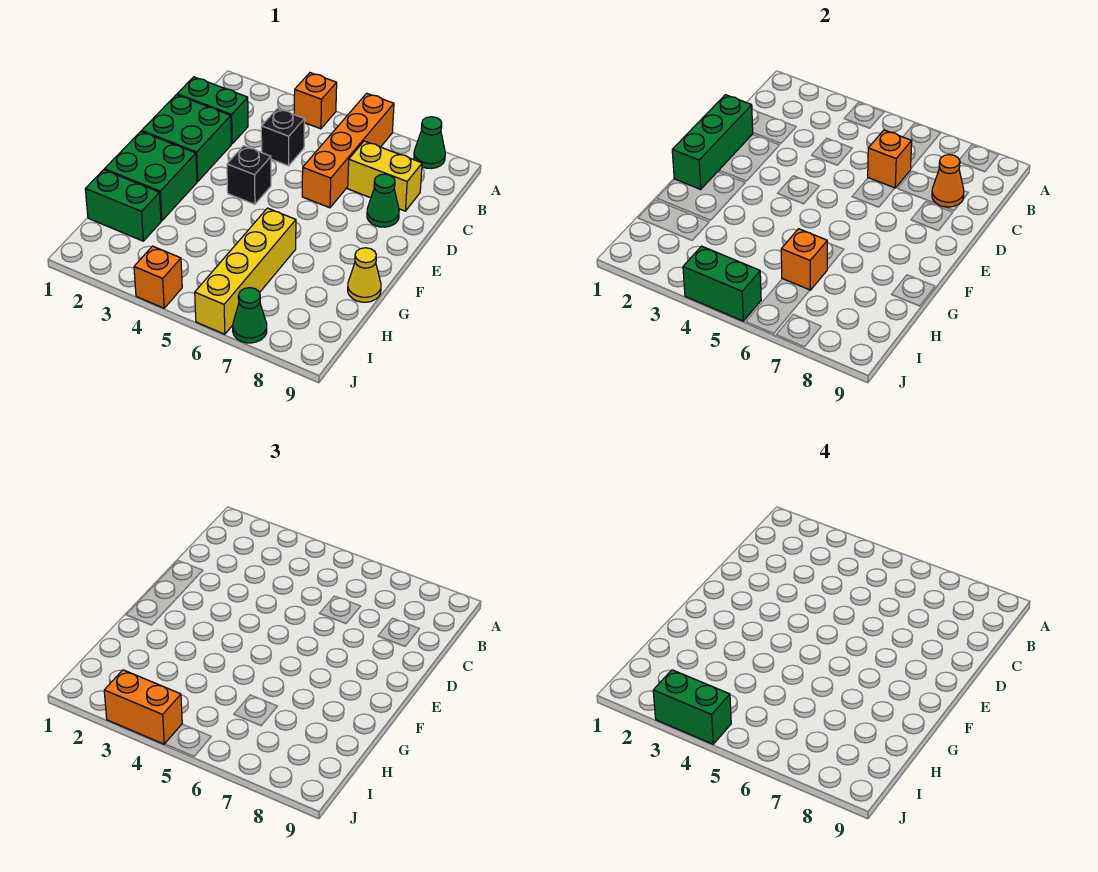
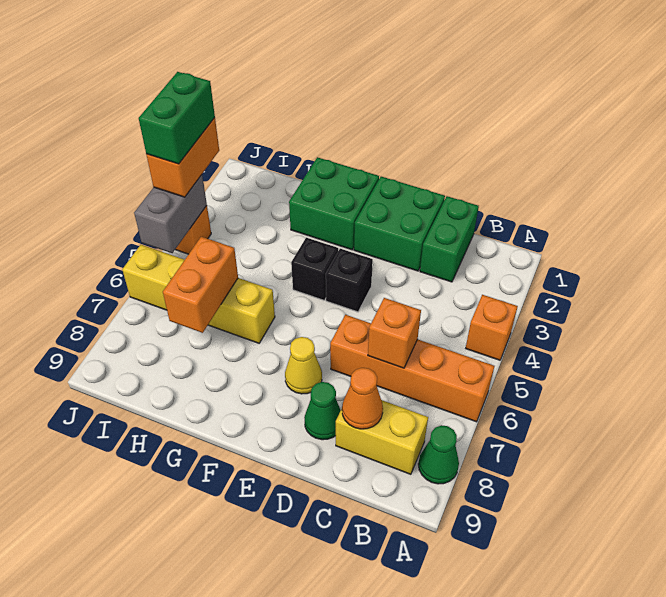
black brick C4 level 1 -> black brick F4 level 1
yellow brick C7:C8 level 1 -> yellow brick B8:C8 level 1
green brick D1:F1 level 2 -> none
yellow cone G9 level 1 -> yellow cone E7 level 1
green brick H1:H2 level 1 -> none
orange brick H6 level 2 -> orange brick H6:H7 level 2
green brick J4:J5 level 2 -> grey brick J4:J5 level 2
green cone J7 level 1 -> none

